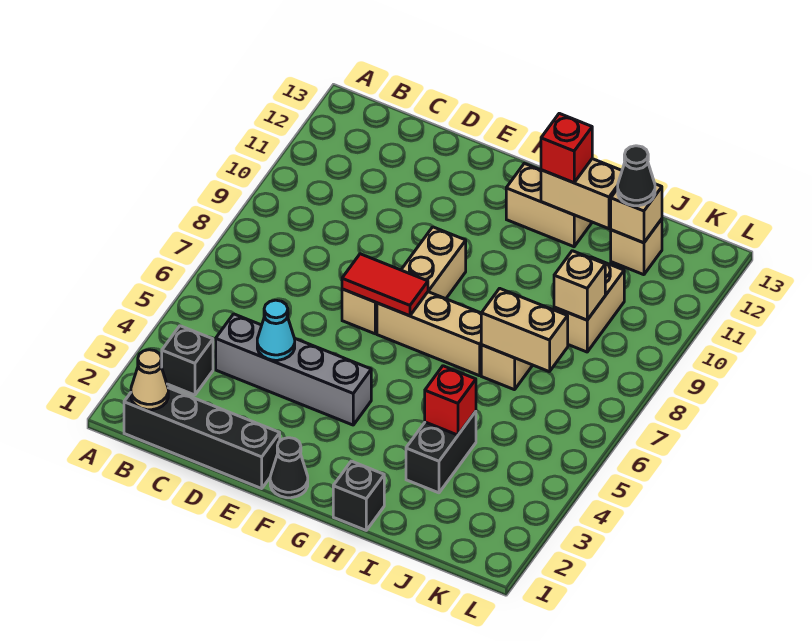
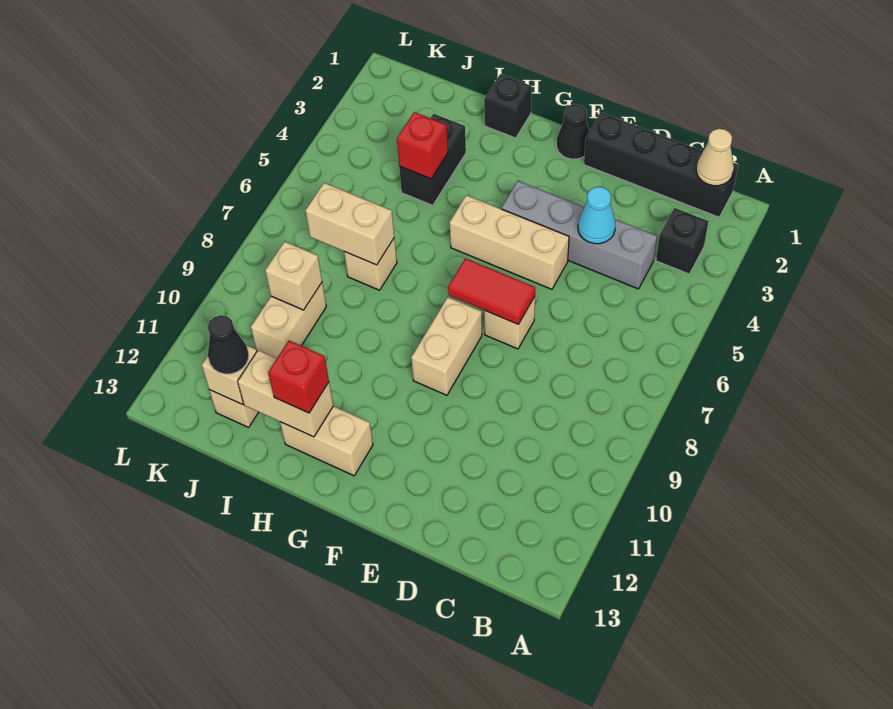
tan brick F7:H7 level 1 -> tan brick E5:G5 level 1

